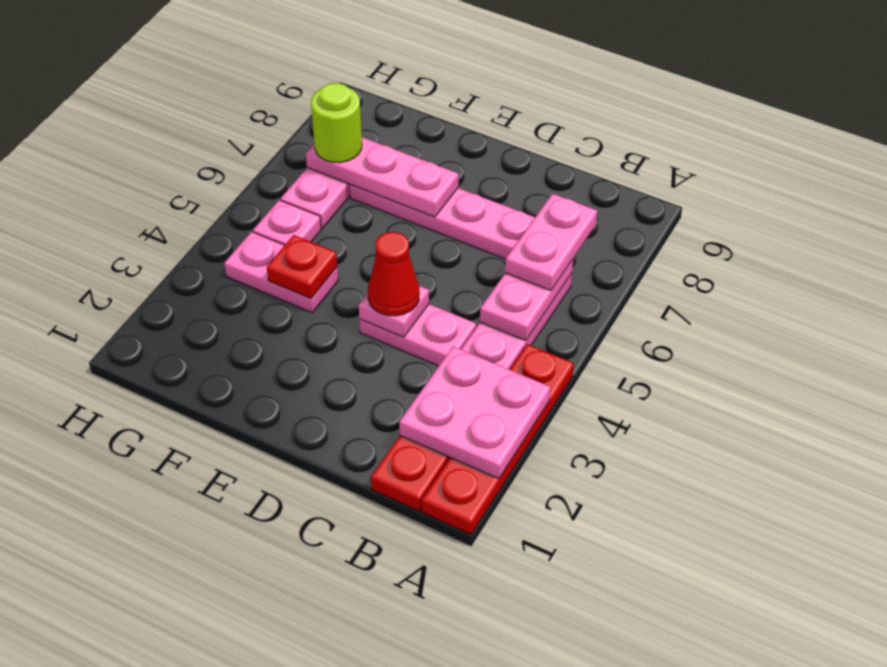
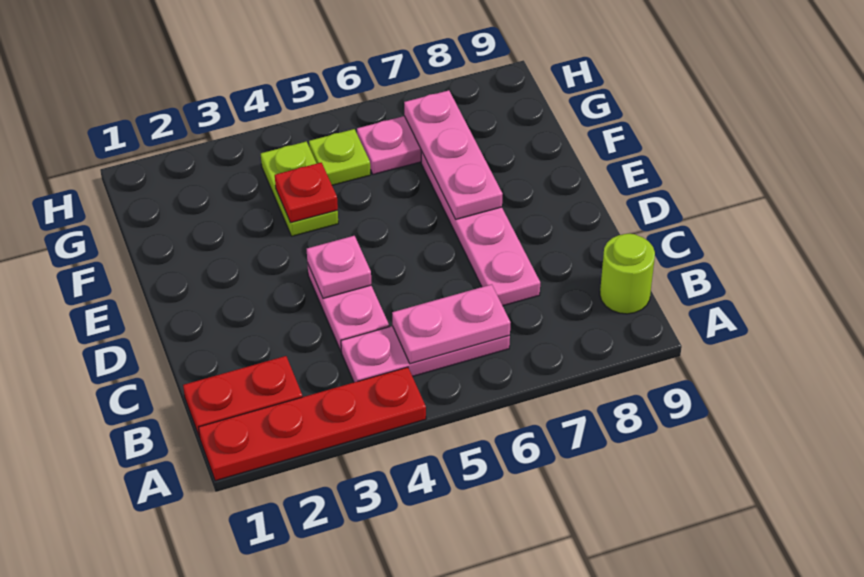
pink plate A2:B3 level 2 -> none
pink plate B6:B7 level 3 -> none
red cone D4 level 3 -> none
pink plate F4:G4 level 1 -> lime plate F4:G4 level 1
pink plate G5 level 1 -> lime plate G5 level 1
lime round brick G7 level 3 -> lime round brick B9 level 1

